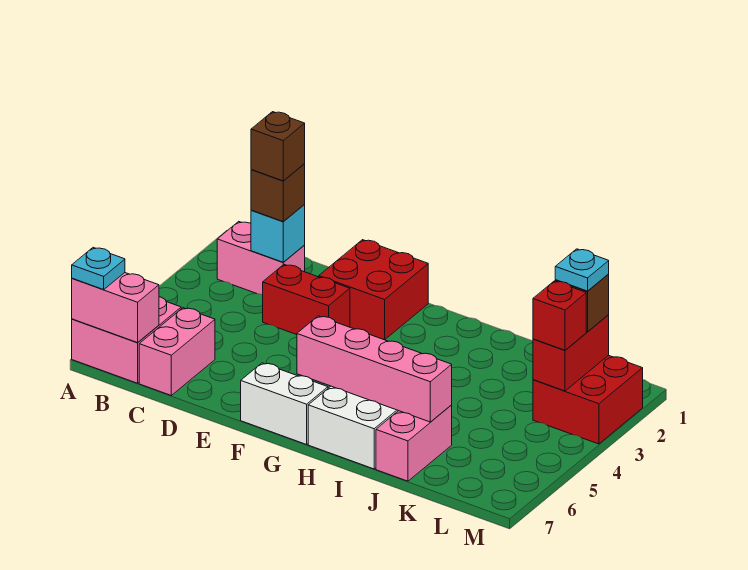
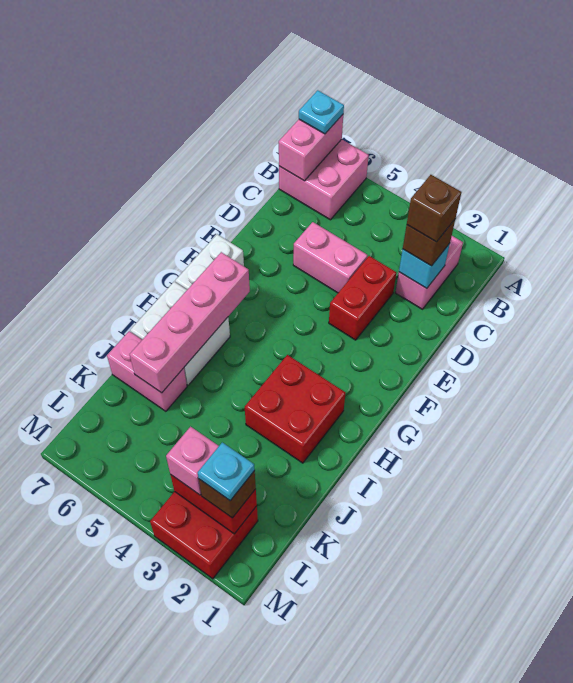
pink brick C6:C7 level 1 -> pink brick D4:D5 level 1
red brick E1:F2 level 1 -> red brick H2:I3 level 1
red brick L3 level 3 -> pink brick L3 level 3

